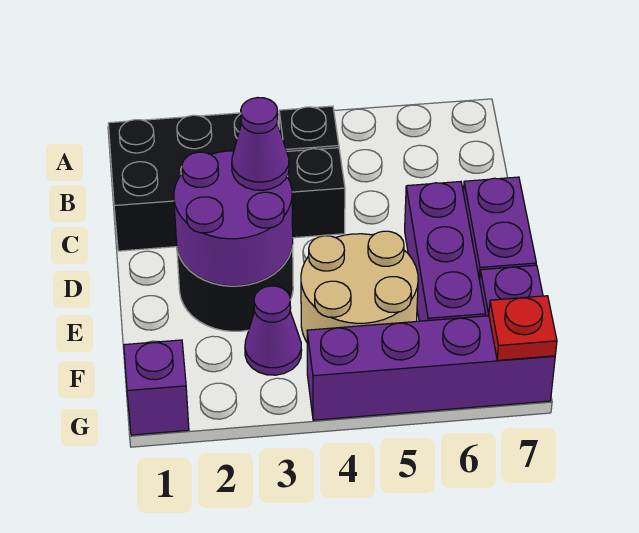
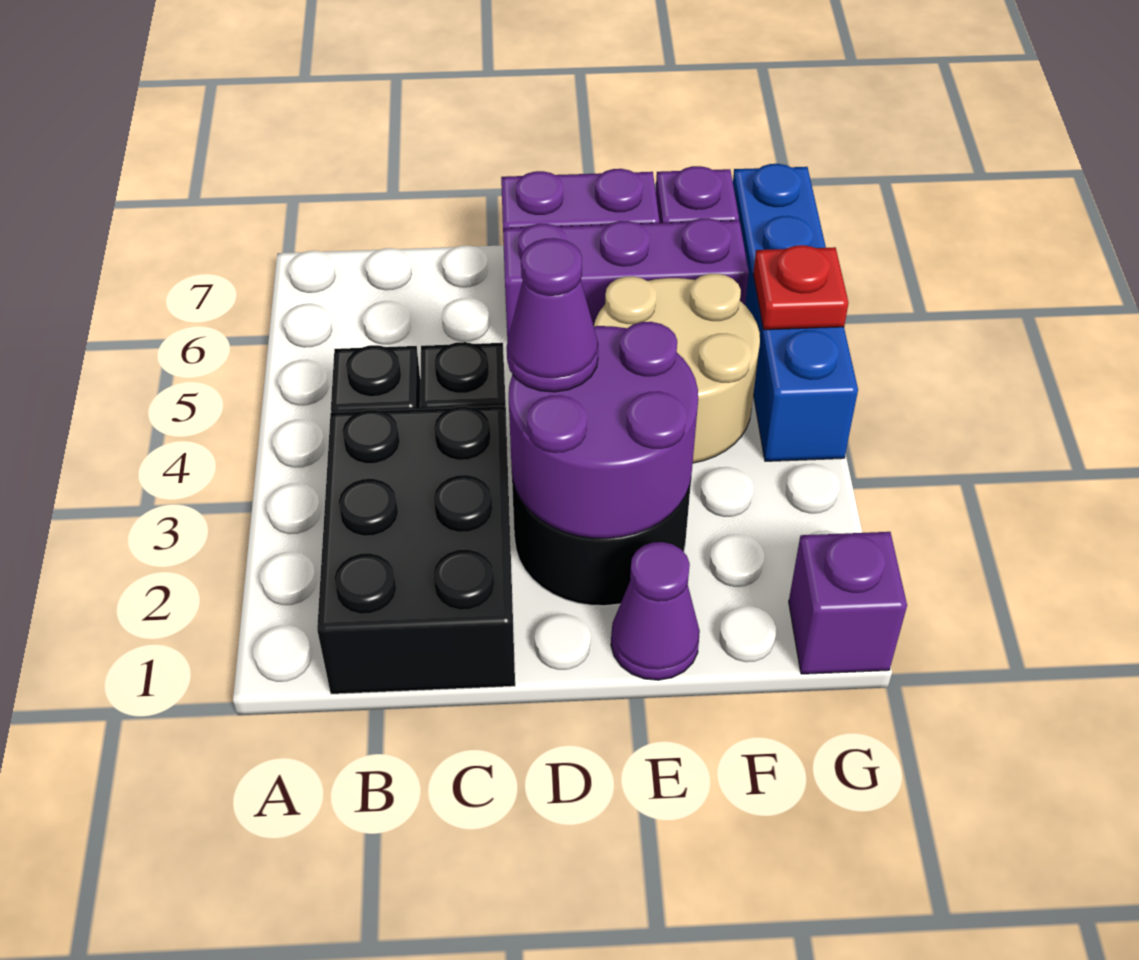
purple cone F3 level 1 -> purple cone E1 level 1
purple brick G4:G7 level 1 -> blue brick G4:G7 level 1
red plate G7 level 2 -> red plate G5 level 2

